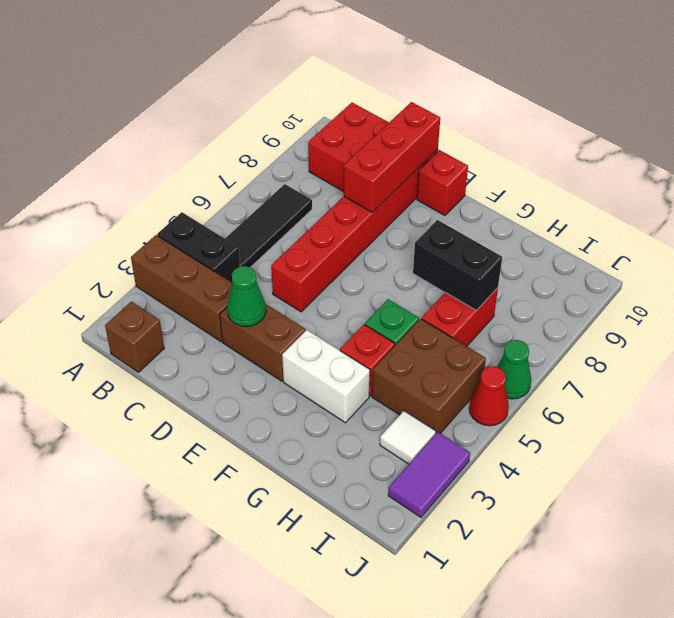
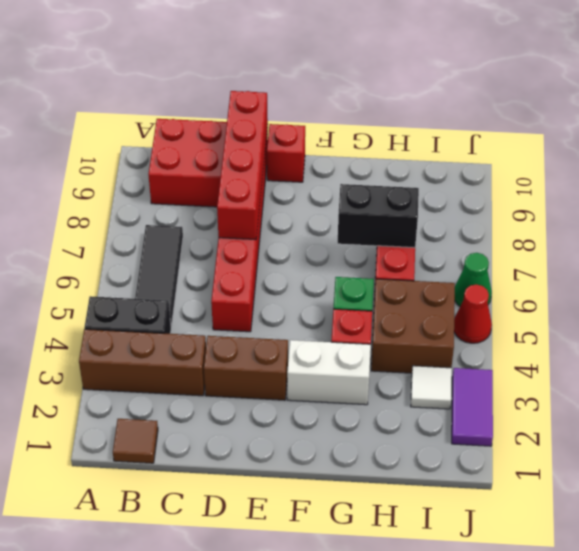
brown brick B1 level 1 -> brown tile B1 level 1
green cone D3 level 2 -> none
red brick D8:D10 level 2 -> red brick D7:D10 level 2

